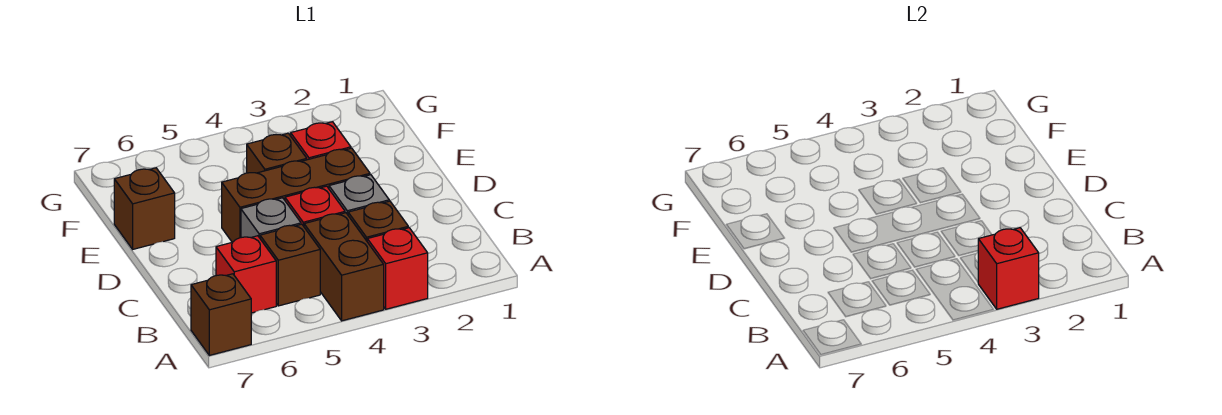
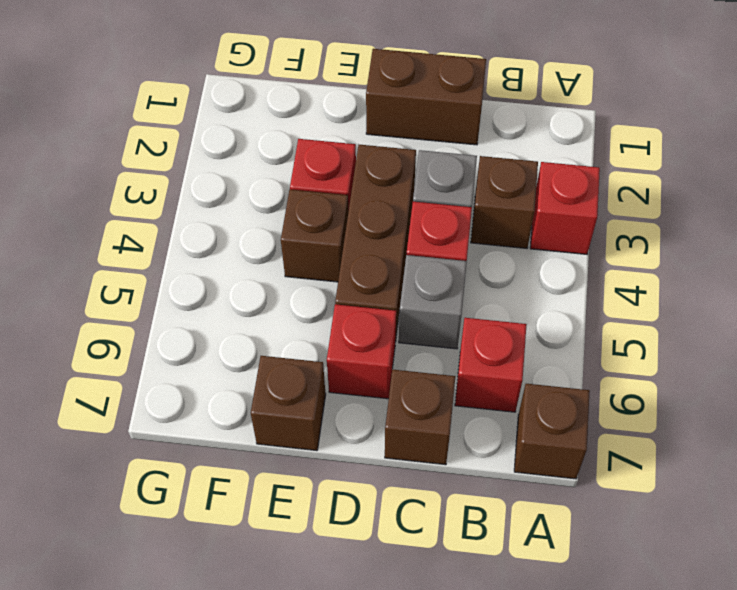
red brick A3 level 2 -> red brick D6 level 1
brown brick A4:B4 level 1 -> brown brick C1:D1 level 1
brown brick B5 level 1 -> brown brick C7 level 1

